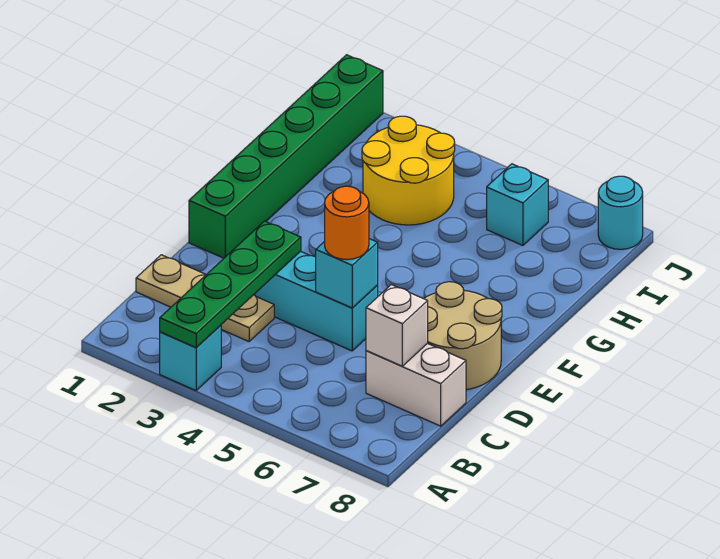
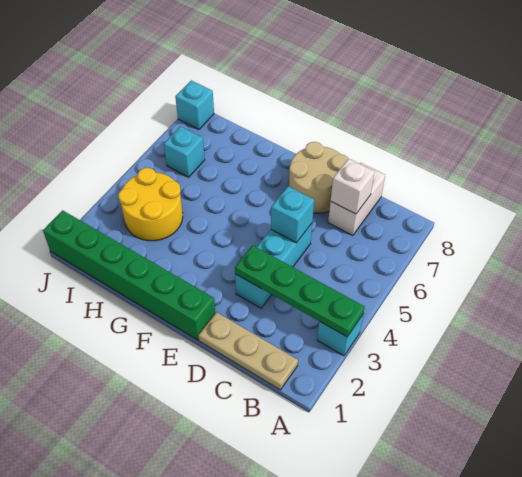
tan plate C1:C3 level 1 -> tan plate B1:D1 level 1
orange round brick D5 level 3 -> none
cyan round brick J8 level 1 -> cyan brick J8 level 1

